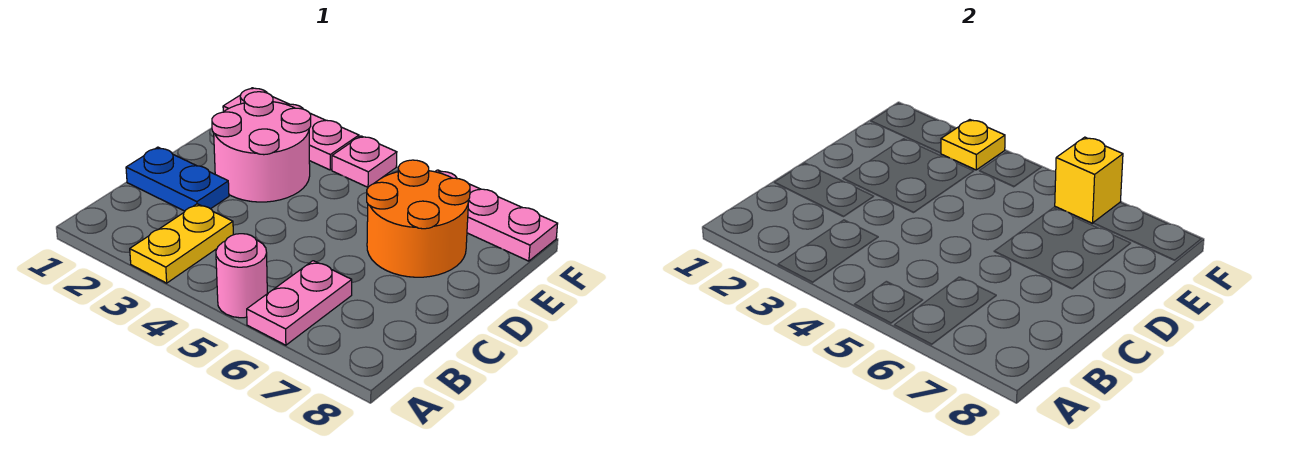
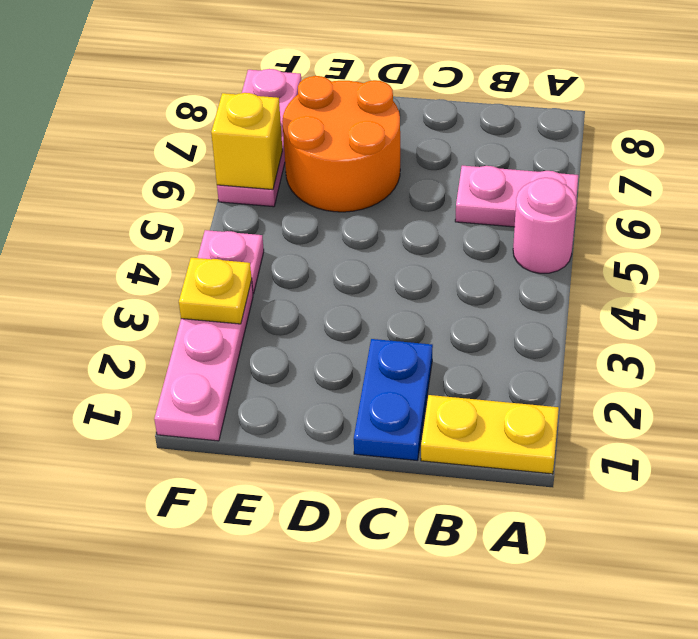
yellow plate A3:B3 level 1 -> yellow plate A1:B1 level 1
pink round brick D2:E3 level 1 -> none

